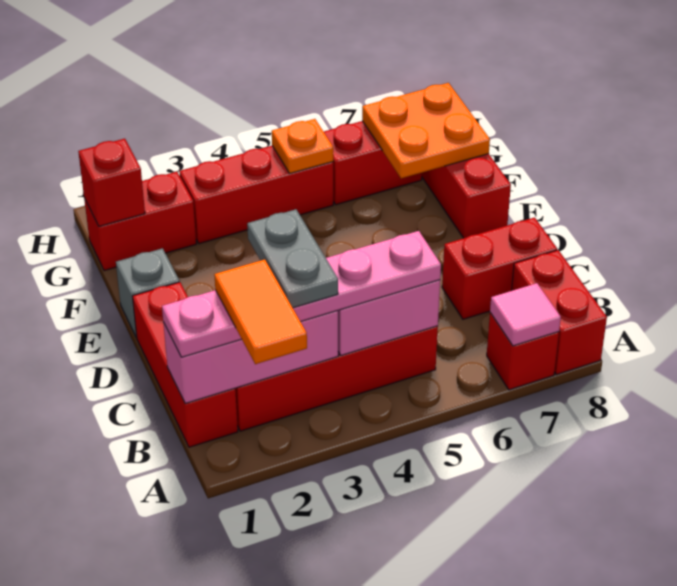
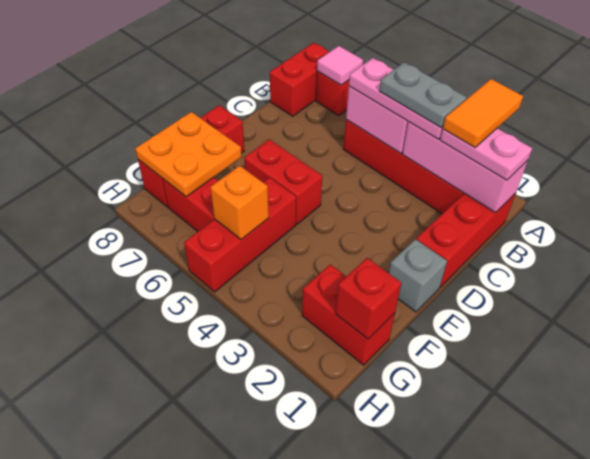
grey plate B3:C3 level 4 -> grey plate B3:B4 level 4
red brick C7:C8 level 1 -> red brick E5:E6 level 1
red brick G3:G5 level 1 -> red brick F5:H5 level 1
orange plate G5 level 2 -> orange brick G5 level 2

